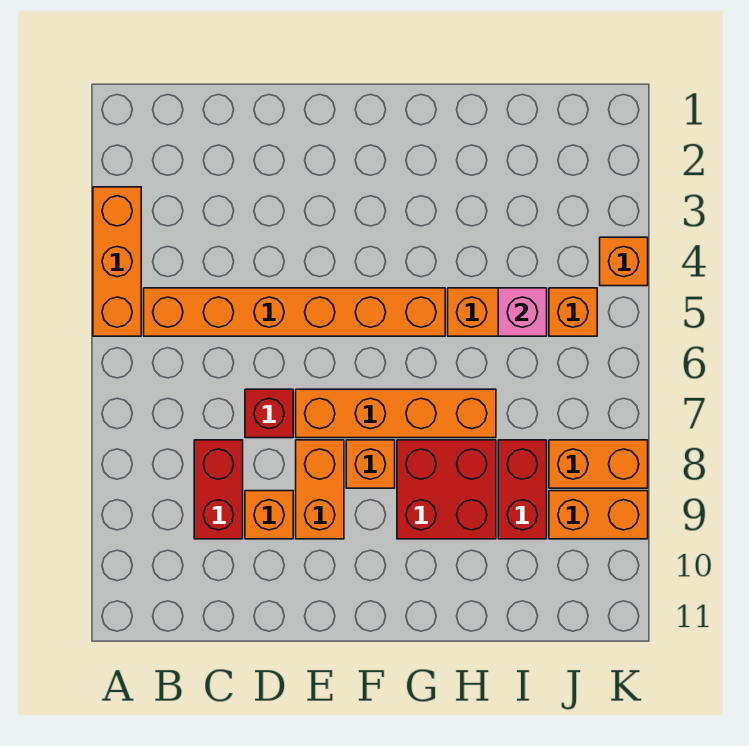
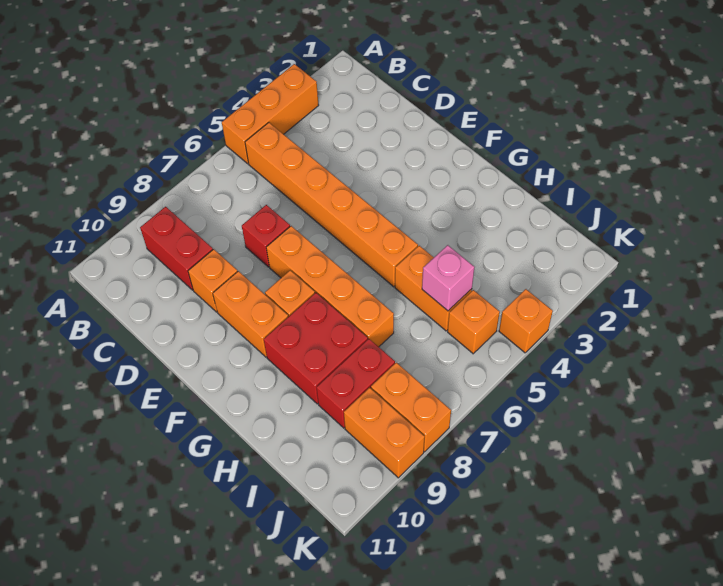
red brick C8:C9 level 1 -> red brick B9:C9 level 1
orange brick E8:E9 level 1 -> orange brick E9:F9 level 1

